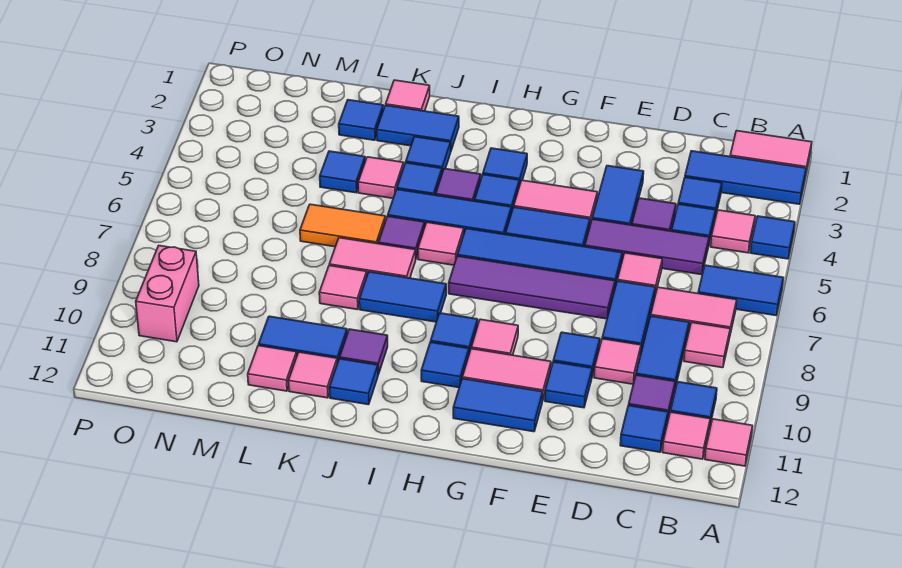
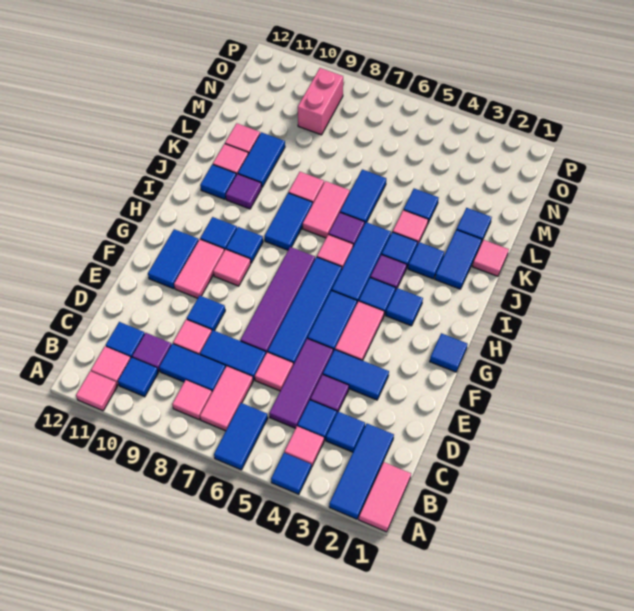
blue tile E10 level 1 -> blue tile G1 level 1
orange tile K6:L6 level 1 -> blue tile K6:L6 level 1
pink brick O9:O10 level 1 -> pink brick N9:O9 level 1

